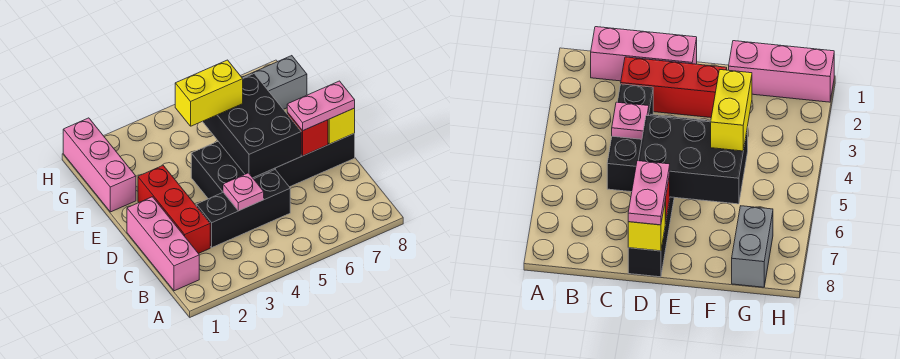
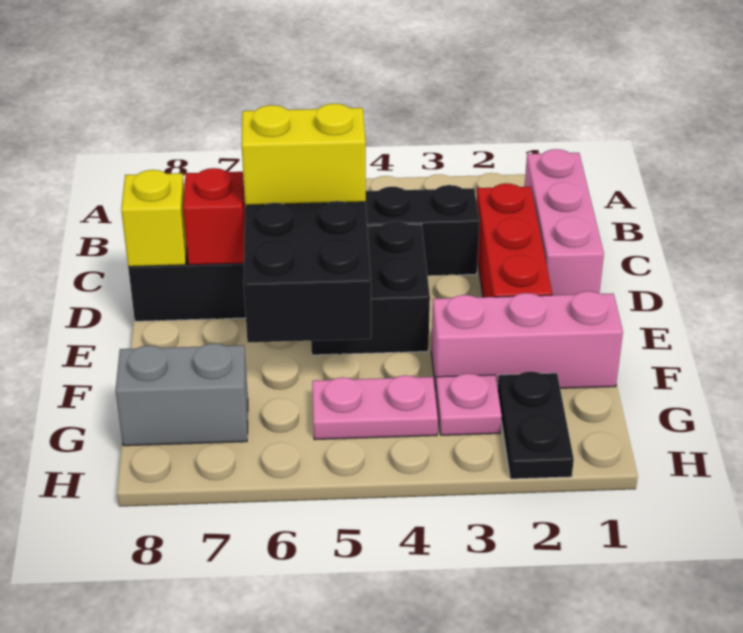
pink plate C4 level 2 -> pink plate G3 level 1
pink plate D7:D8 level 3 -> pink plate G4:G5 level 1
pink brick F1:H1 level 1 -> pink brick F1:F3 level 1
yellow brick F4:F5 level 3 -> yellow brick D5:D6 level 3
none -> black plate G2:H2 level 1

